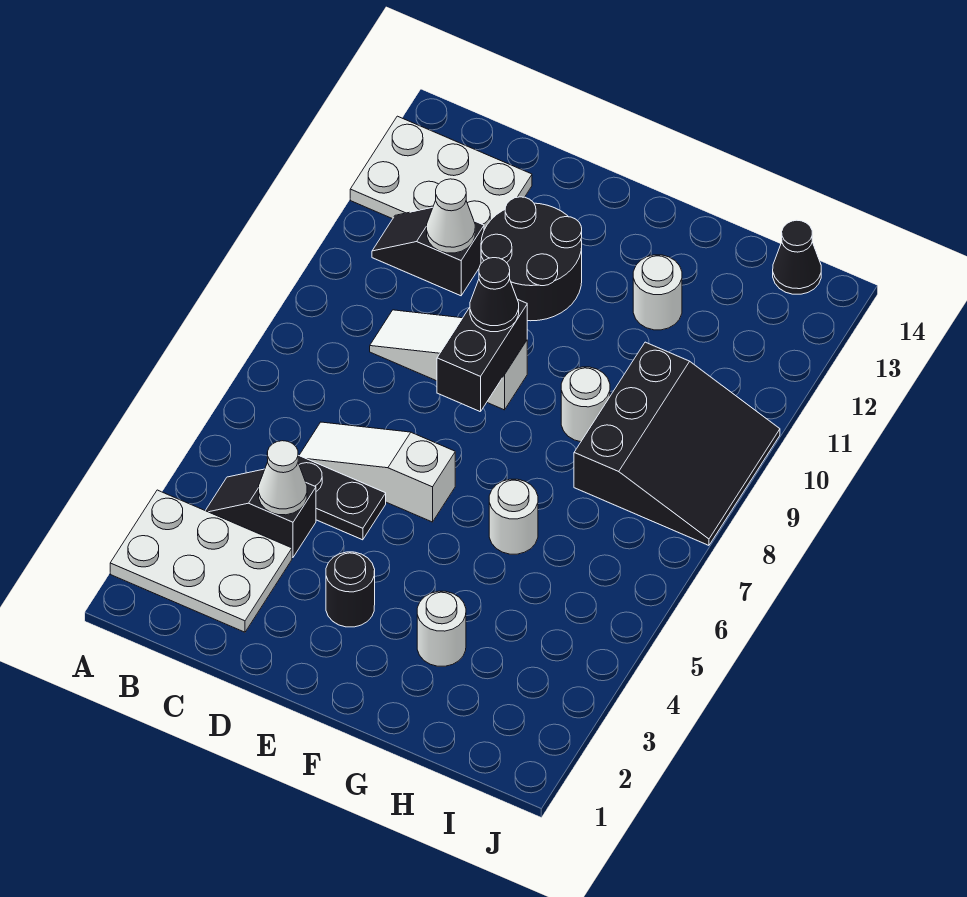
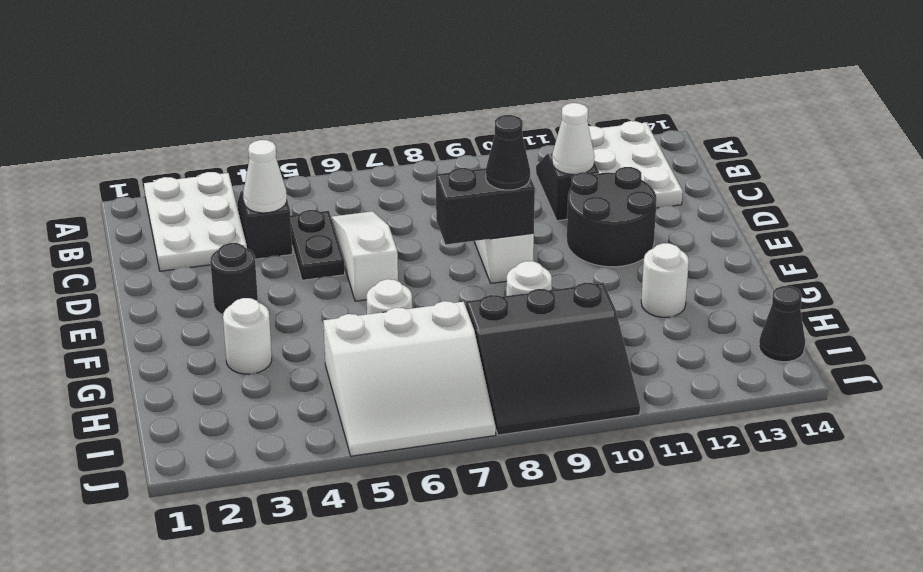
none -> white slope H5:J7 level 1 top H

